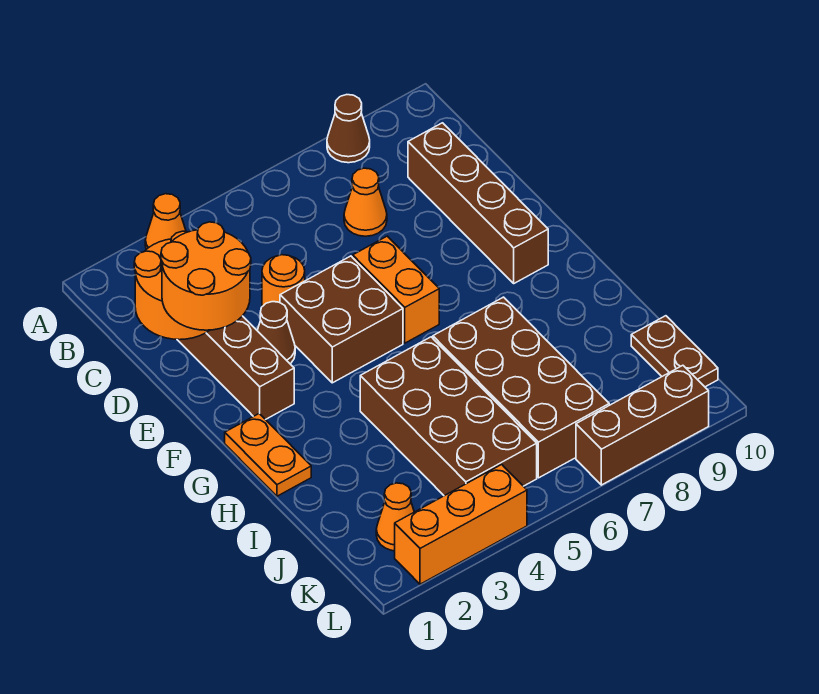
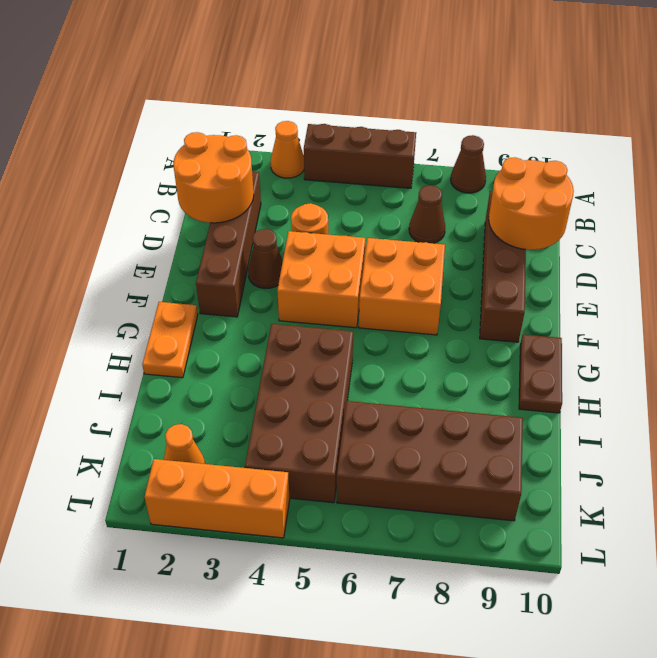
orange cone C7 level 1 -> brown cone C7 level 1
orange round brick D1:E2 level 3 -> orange round brick C9:D10 level 2
brown brick E4:F5 level 1 -> orange brick E4:F5 level 1
orange brick E6:F6 level 1 -> orange brick E6:F7 level 1
brown brick H6:K7 level 1 -> brown brick J6:K9 level 1
brown plate J10:K10 level 1 -> brown plate G10:H10 level 1
brown brick L7:L9 level 1 -> brown brick A4:A6 level 1

